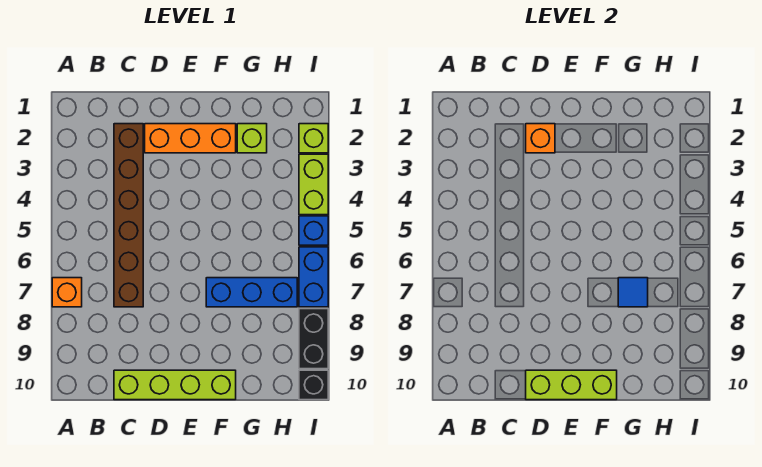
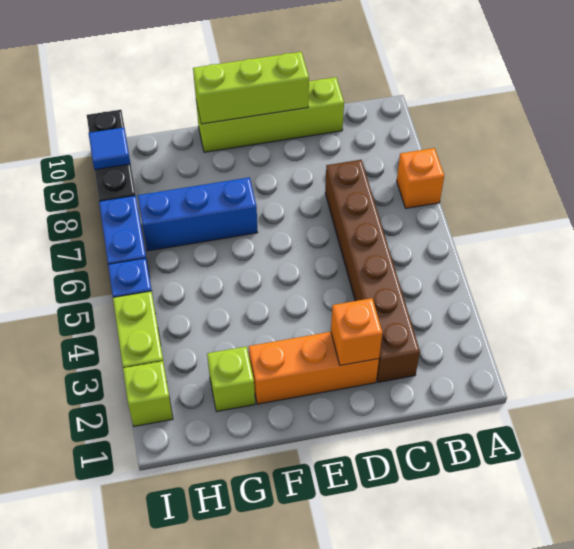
blue tile G7 level 2 -> blue tile I9 level 2

